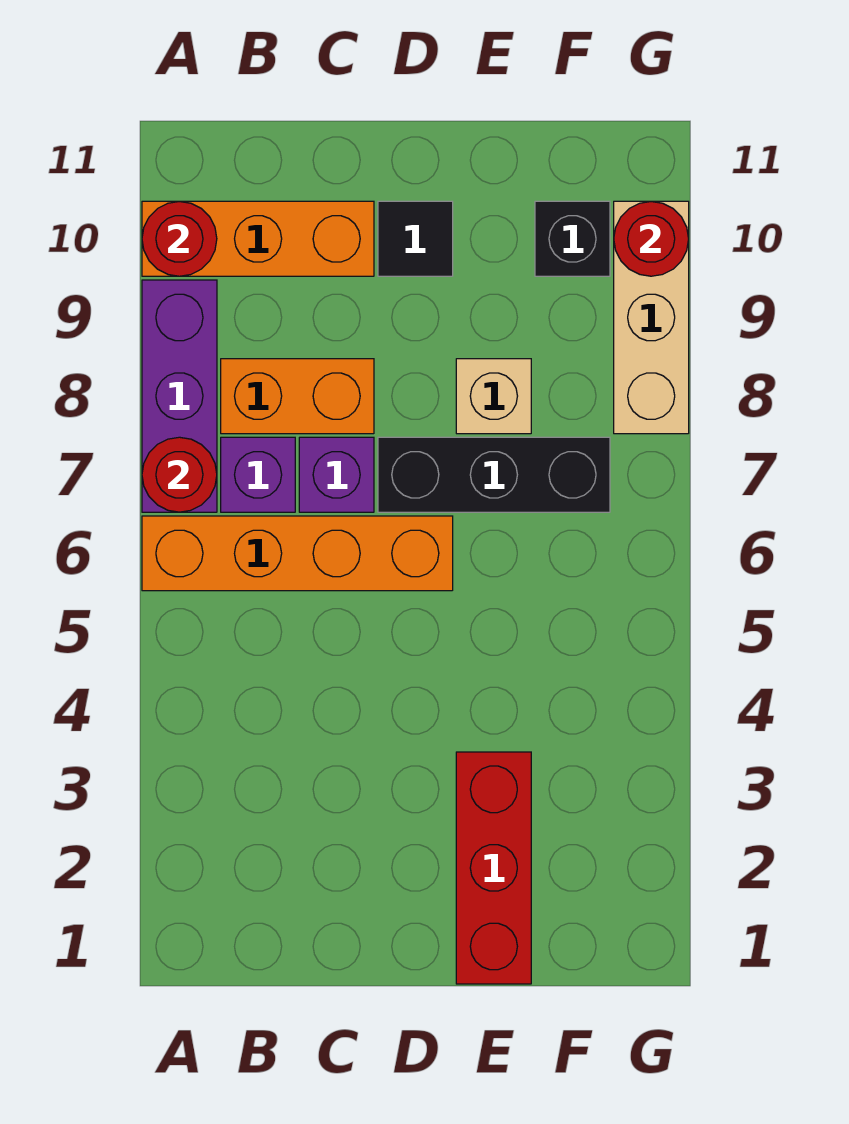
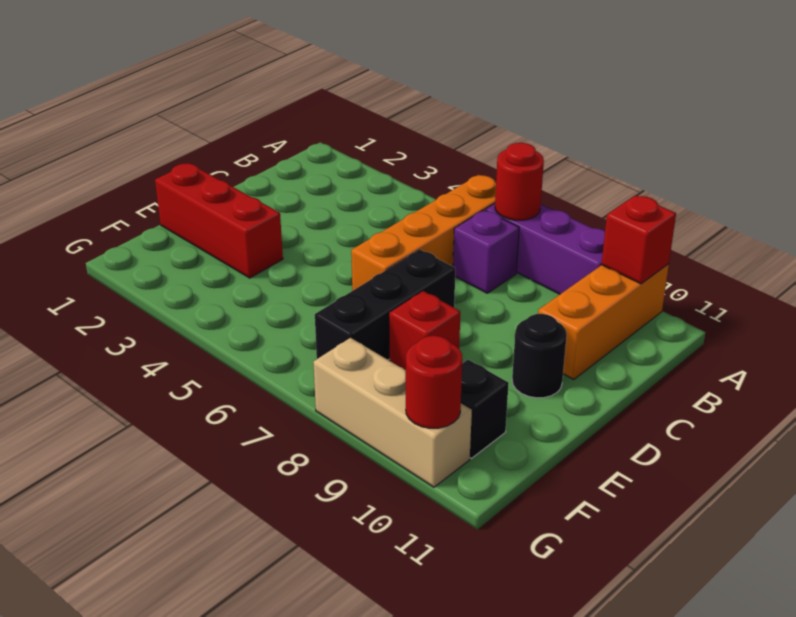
red round brick A10 level 2 -> red brick A10 level 2
orange brick B8:C8 level 1 -> none
purple brick C7 level 1 -> none
black tile D10 level 1 -> black round brick D10 level 1
tan brick E8 level 1 -> red brick E8 level 1

